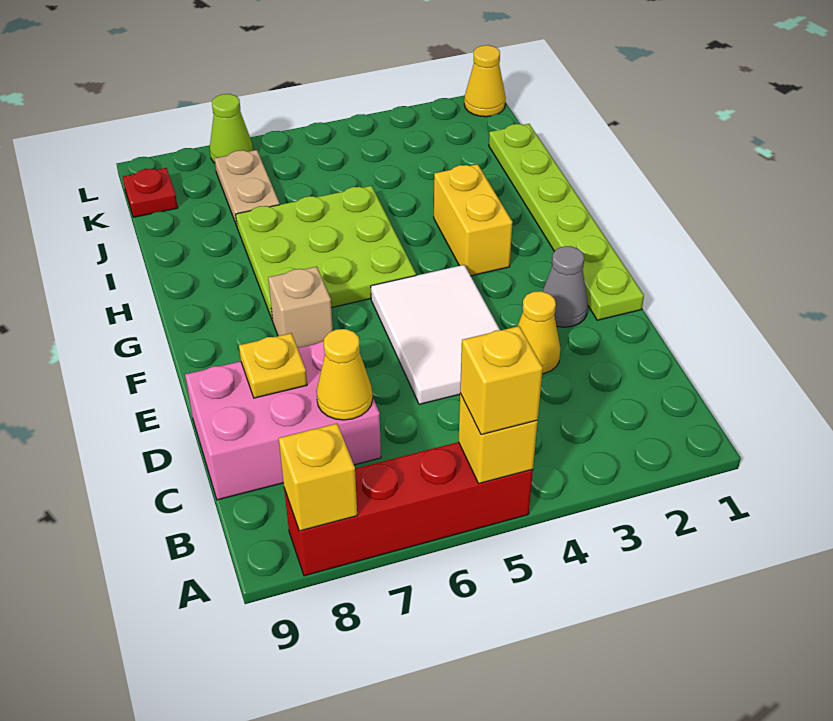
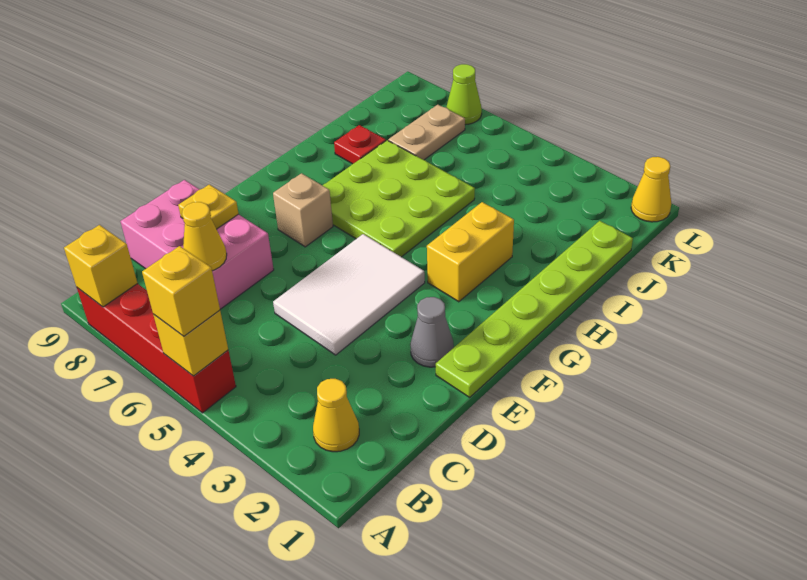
yellow cone D3 level 1 -> yellow cone B2 level 1
red plate K9 level 1 -> red plate I8 level 1

